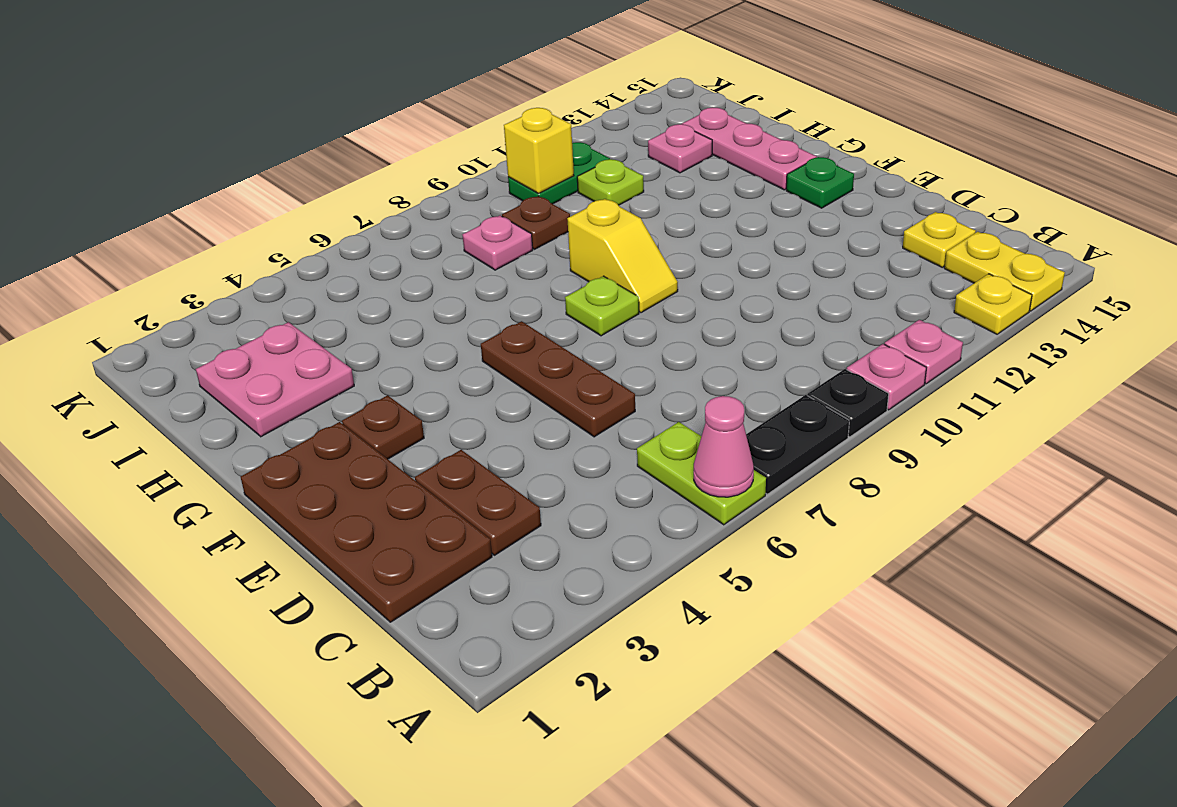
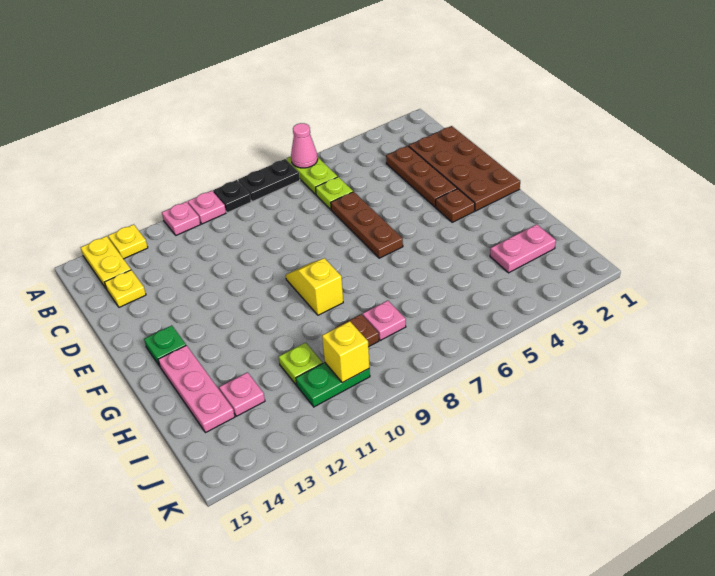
brown plate C3:D3 level 1 -> brown plate C3:E3 level 1
lime plate F8 level 1 -> lime plate C6 level 1
pink plate H2:I3 level 1 -> pink plate I2:I3 level 1

